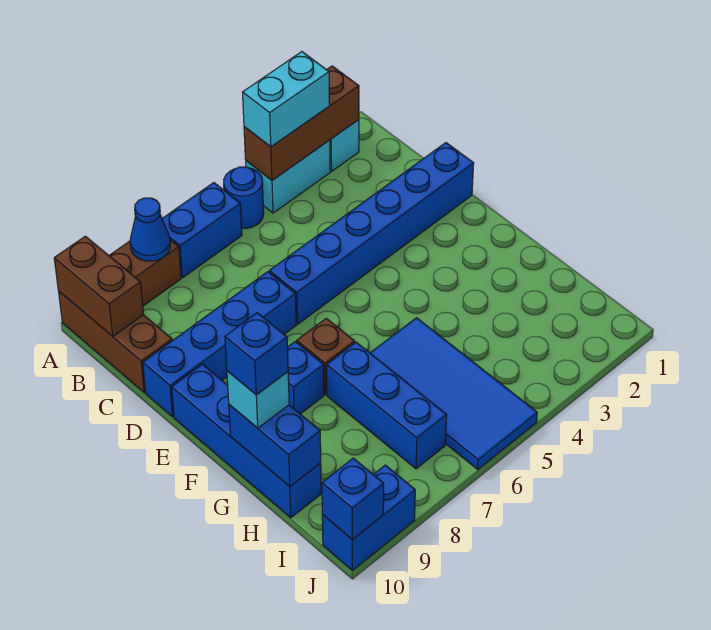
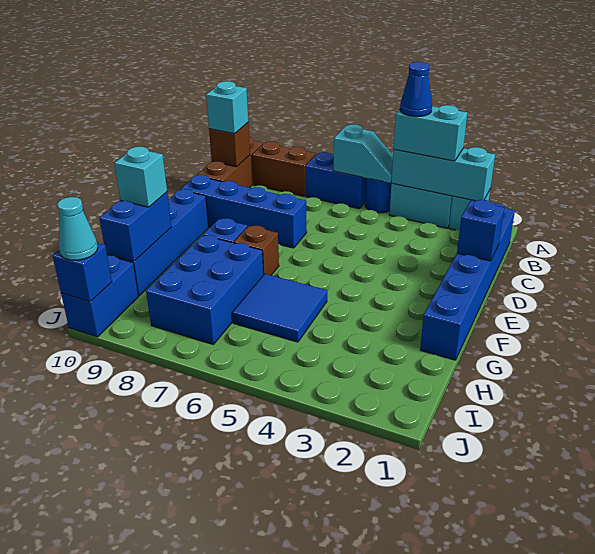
brown brick A2:A4 level 2 -> cyan brick A2:A4 level 2
none -> cyan slope A5:A6 level 2 top 6
blue cone A8 level 2 -> blue cone A4 level 4
brown brick A10:B10 level 2 -> brown brick B10 level 2
none -> cyan brick B10 level 3
blue brick D1:D6 level 1 -> blue brick B1:G1 level 1
blue tile G5:J6 level 1 -> blue tile G5:H6 level 1
blue brick G7:I7 level 1 -> blue brick G7:I8 level 1
blue brick G10 level 4 -> blue brick D1 level 2
blue brick J9:J10 level 1 -> blue brick I10:J10 level 1
none -> cyan cone J10 level 3

